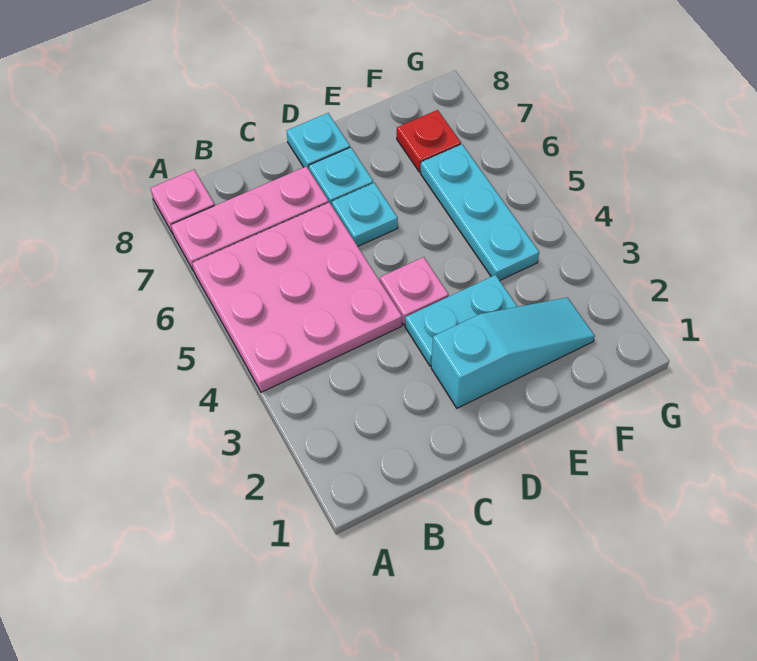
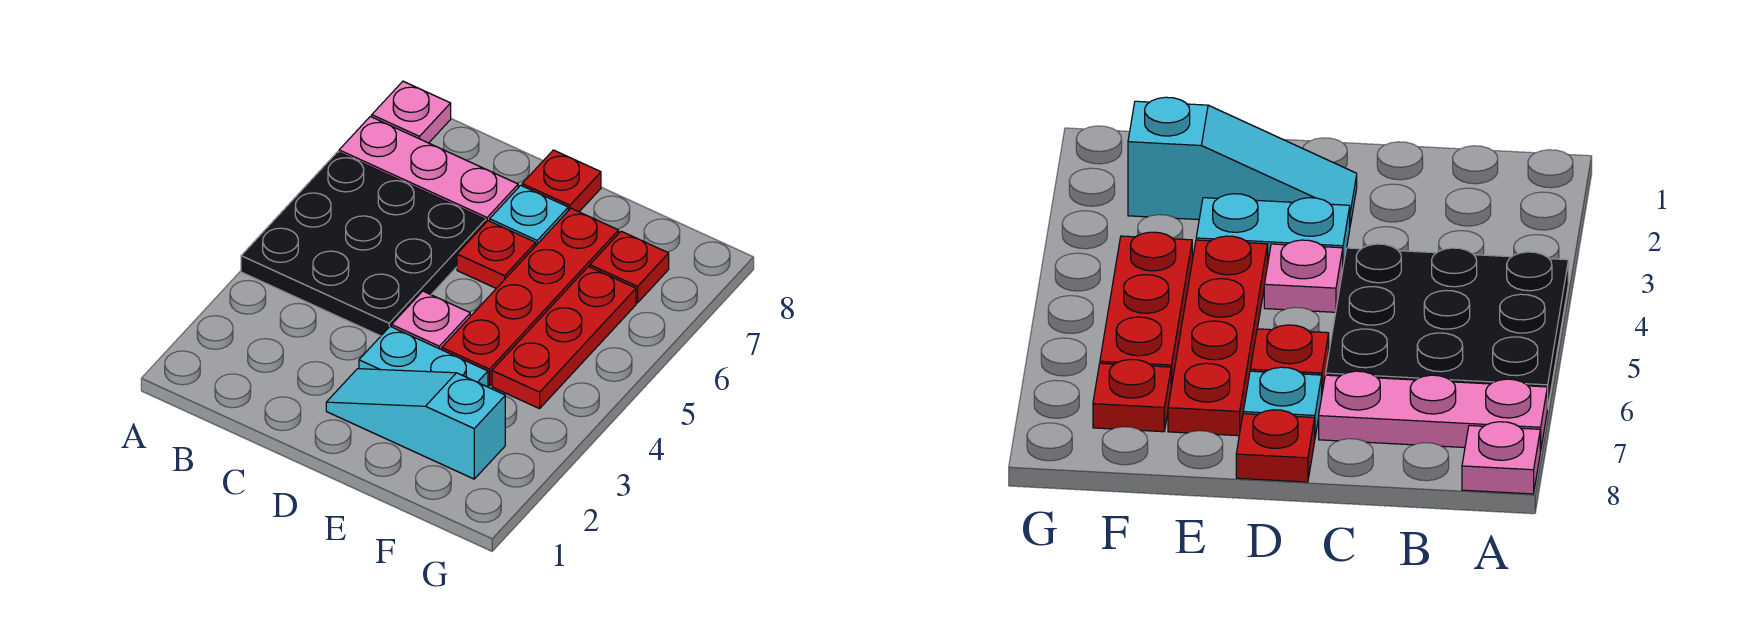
pink plate A4:C6 level 1 -> black plate A4:C6 level 1
cyan slope D2:F2 level 1 top D -> cyan slope D2:F2 level 1 top F
cyan plate D6 level 1 -> red plate D6 level 1
cyan plate D8 level 1 -> red plate D8 level 1
none -> red plate E4:E7 level 1
cyan plate F4:F6 level 1 -> red plate F4:F6 level 1

